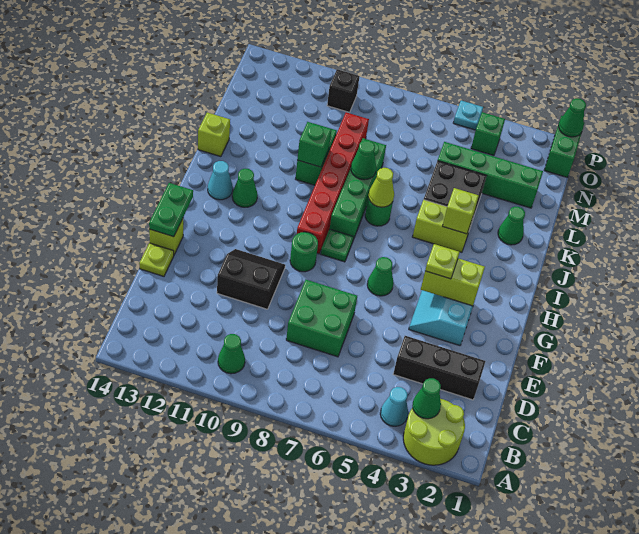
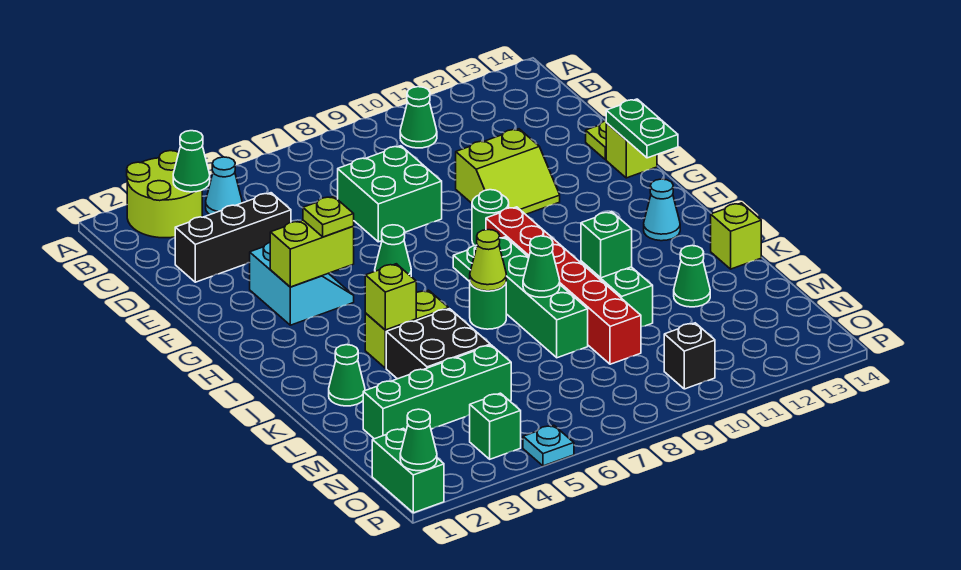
black slope E10:F11 level 1 top E -> lime slope E10:F11 level 1 top E
green cone I12 level 1 -> green cone L12 level 1

